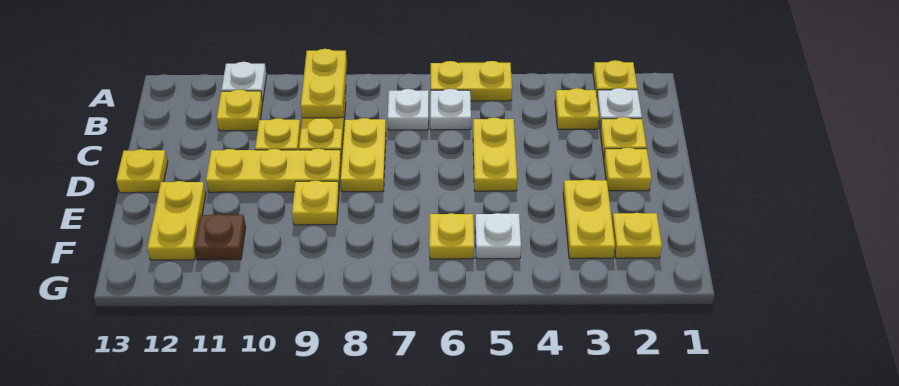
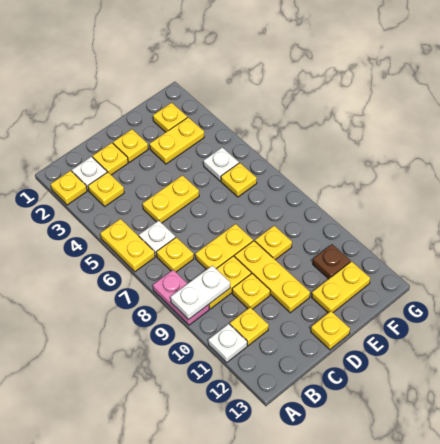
none -> pink plate A8:A9 level 1
yellow plate A9:B9 level 2 -> white plate A9:B9 level 2
white plate B7 level 1 -> yellow plate B7 level 1

